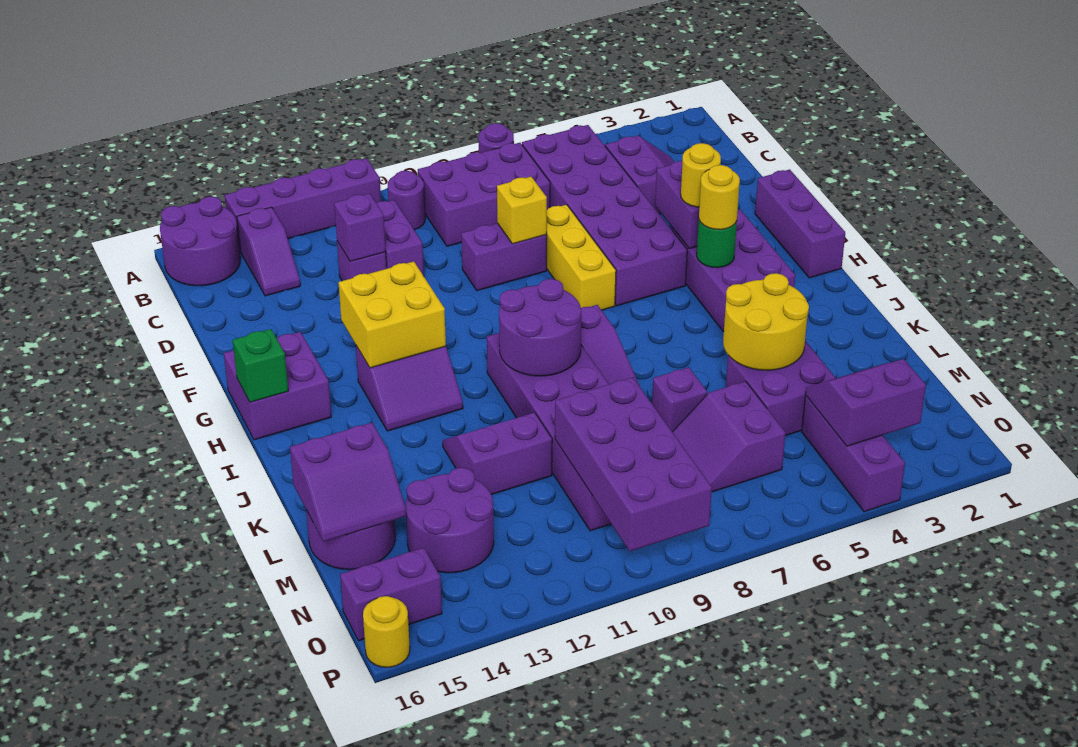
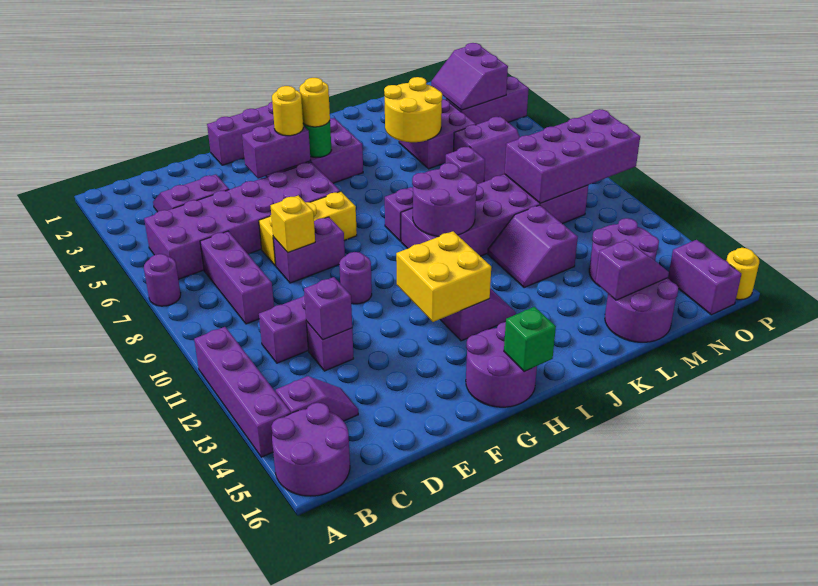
purple brick B7:C9 level 1 -> purple brick C7:C9 level 1
purple round brick B10 level 1 -> purple round brick F10 level 1
purple brick E8:E9 level 1 -> purple brick E8:F8 level 1
purple brick G15:H16 level 1 -> purple round brick G15:H16 level 1
purple slope L15:M16 level 2 top L -> purple slope L15:M15 level 2 top L

